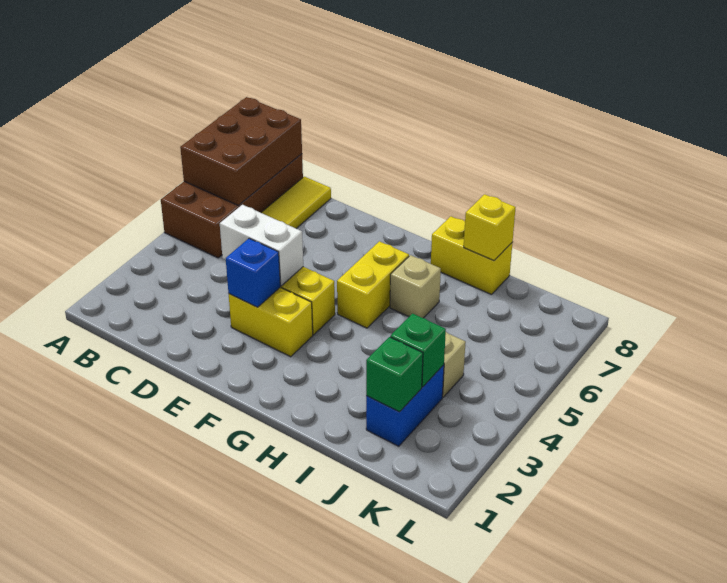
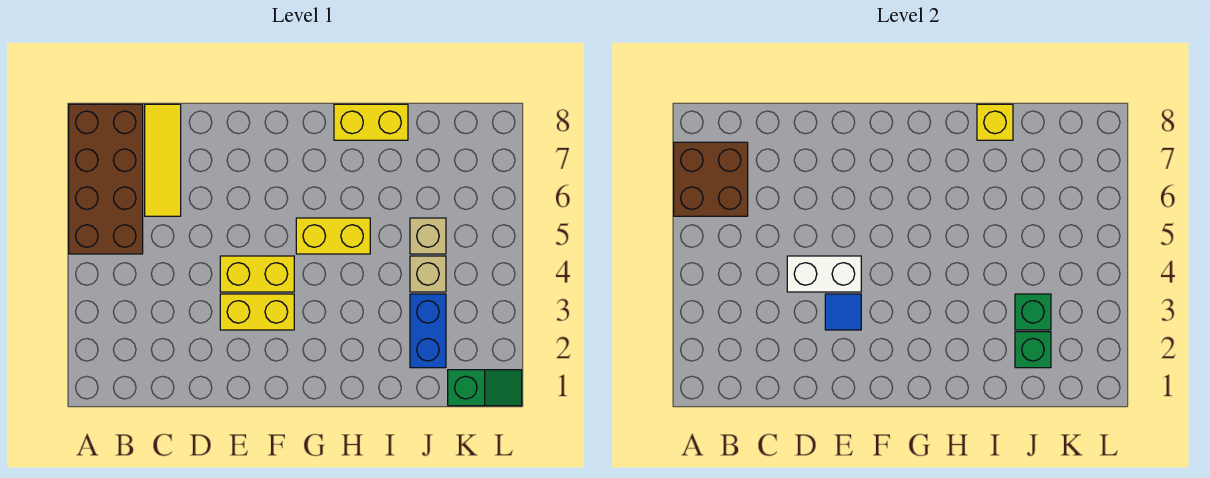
brown brick A6:B8 level 2 -> brown brick A6:B7 level 2
blue brick E3 level 2 -> blue tile E3 level 2
yellow brick G5:G6 level 1 -> yellow brick G5:H5 level 1
tan brick H6 level 1 -> tan brick J5 level 1
none -> green slope K1:L1 level 1 top K

